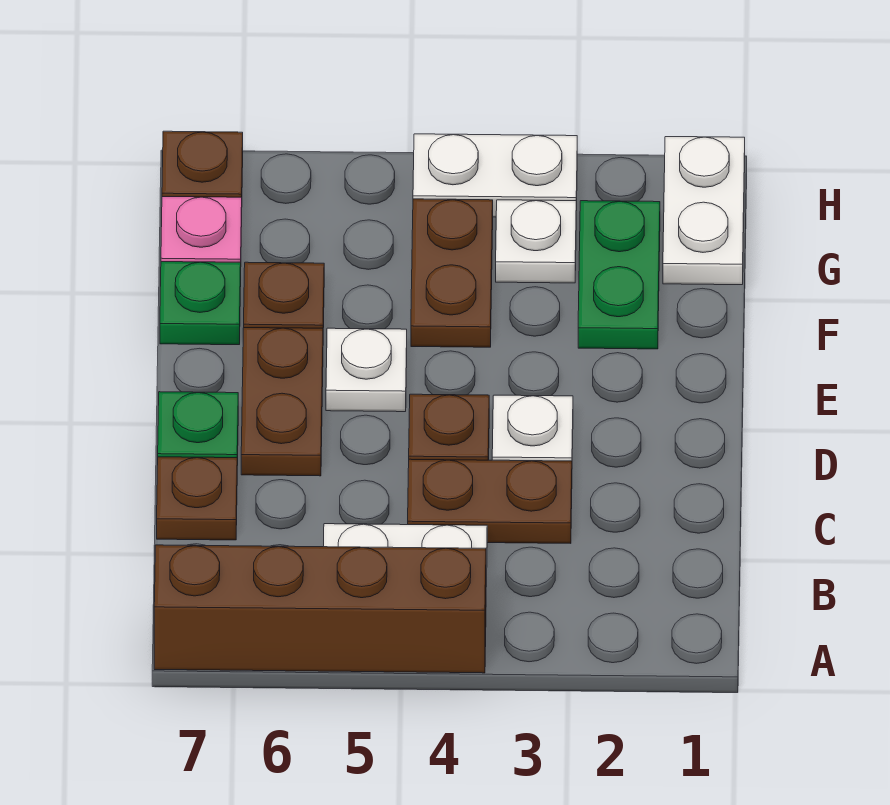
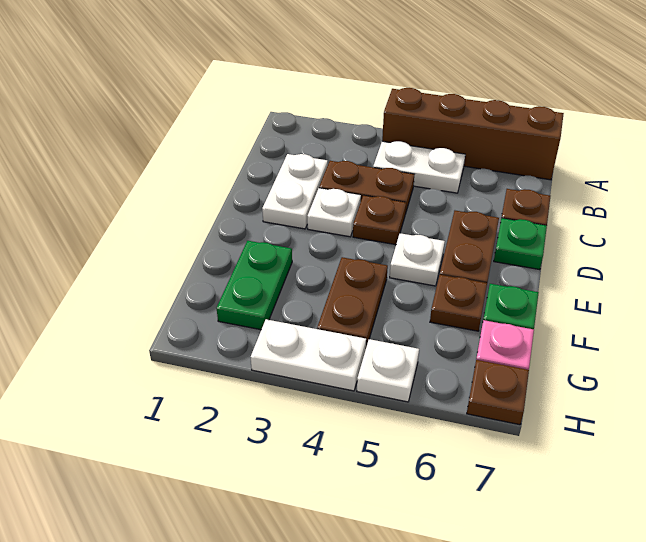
white plate G1:H1 level 1 -> white plate C2:D2 level 1
white plate G3 level 1 -> white plate H5 level 1

